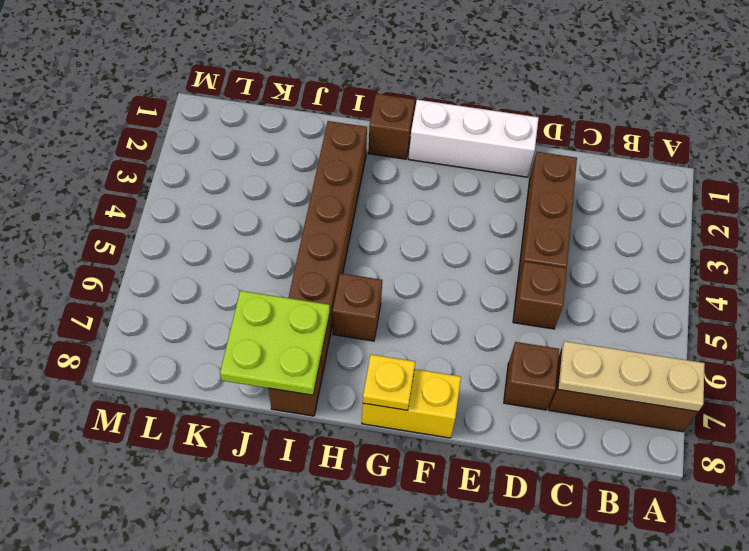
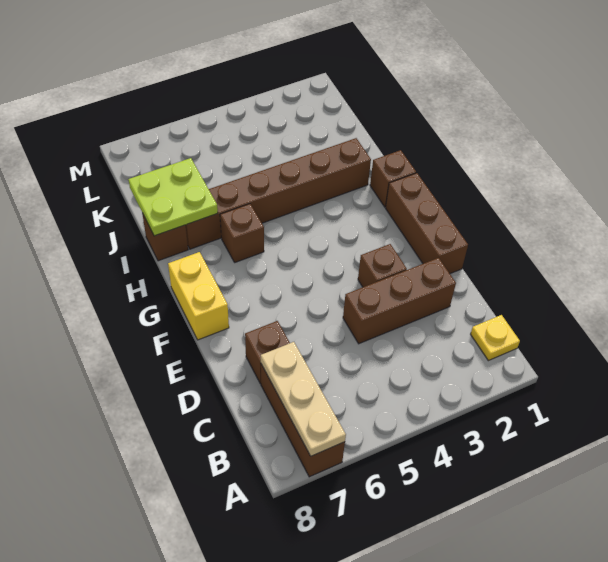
brown brick D5 level 1 -> brown brick E3 level 1
white brick E1:G1 level 1 -> brown brick E1:G1 level 1
yellow plate G8 level 2 -> yellow plate B1 level 1

